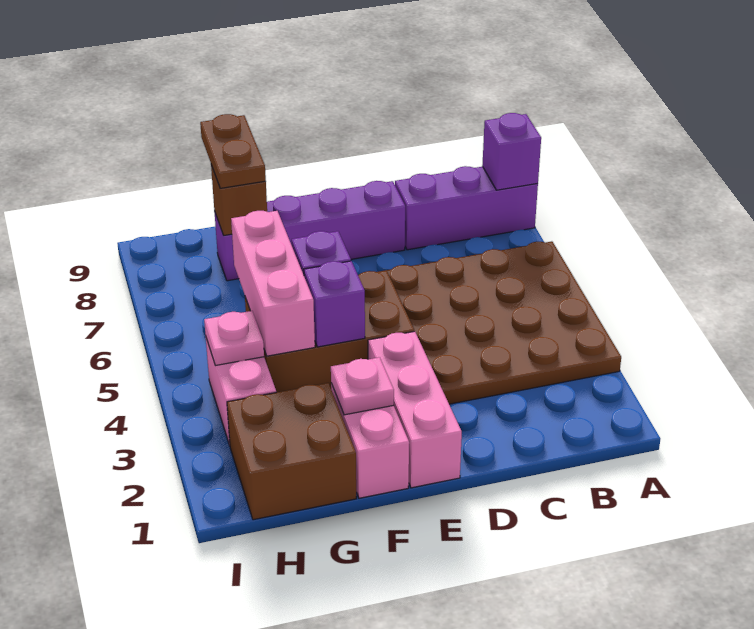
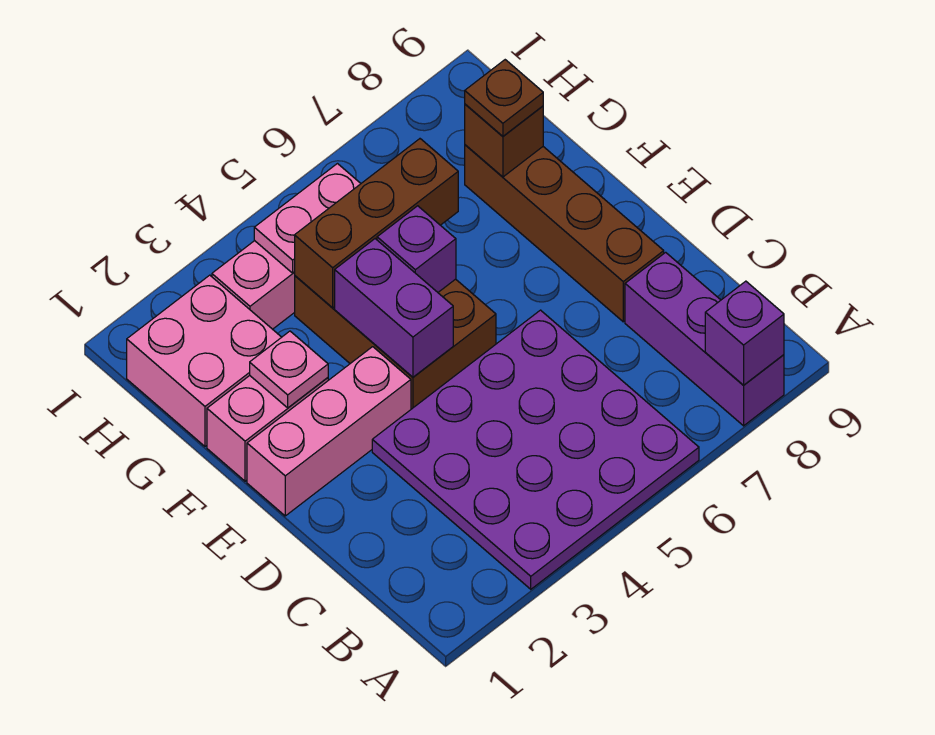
brown plate A3:D6 level 1 -> purple plate A3:D6 level 1
purple brick D8:G8 level 1 -> brown brick D8:G8 level 1
purple brick F4 level 2 -> purple brick E4:F4 level 2
brown brick G1:H2 level 1 -> pink brick G1:H2 level 1
pink brick G4:G6 level 2 -> brown brick G4:G6 level 2
brown plate G8:G9 level 3 -> brown plate G8 level 3
pink plate H4 level 2 -> pink plate H4:H5 level 2

